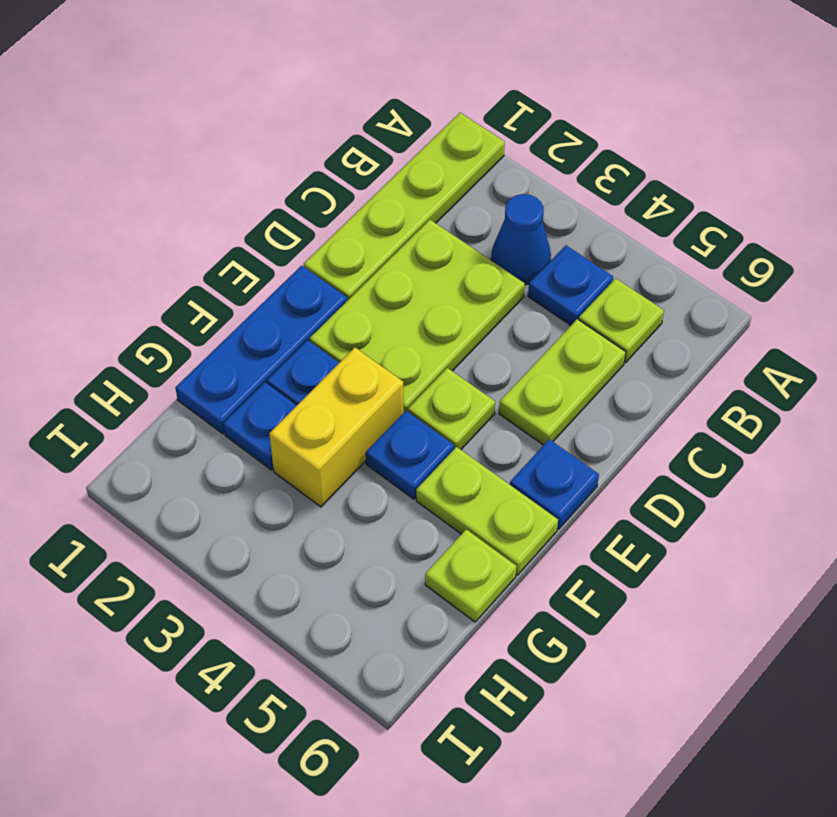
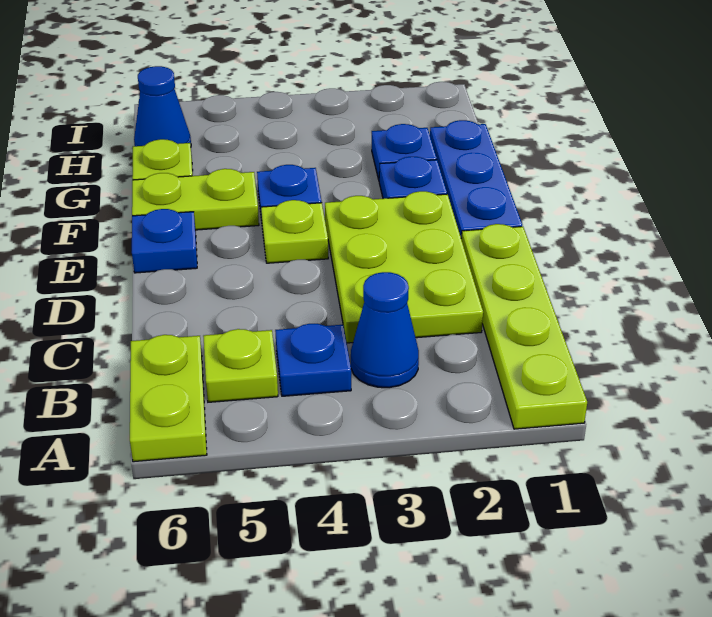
lime plate C5:D5 level 1 -> lime plate A6:B6 level 1
yellow brick F3:G3 level 1 -> none
none -> blue cone H6 level 1

